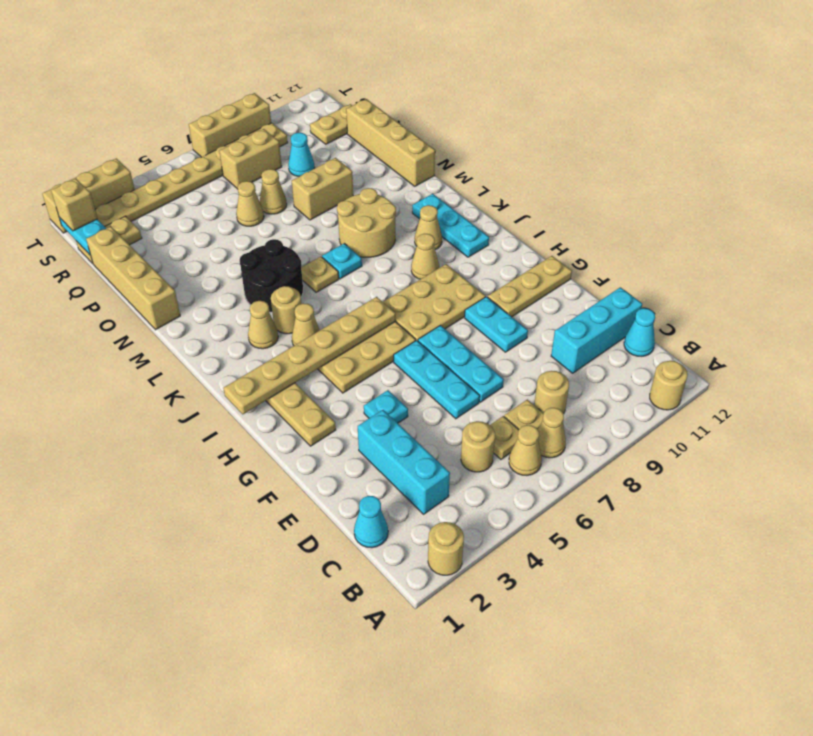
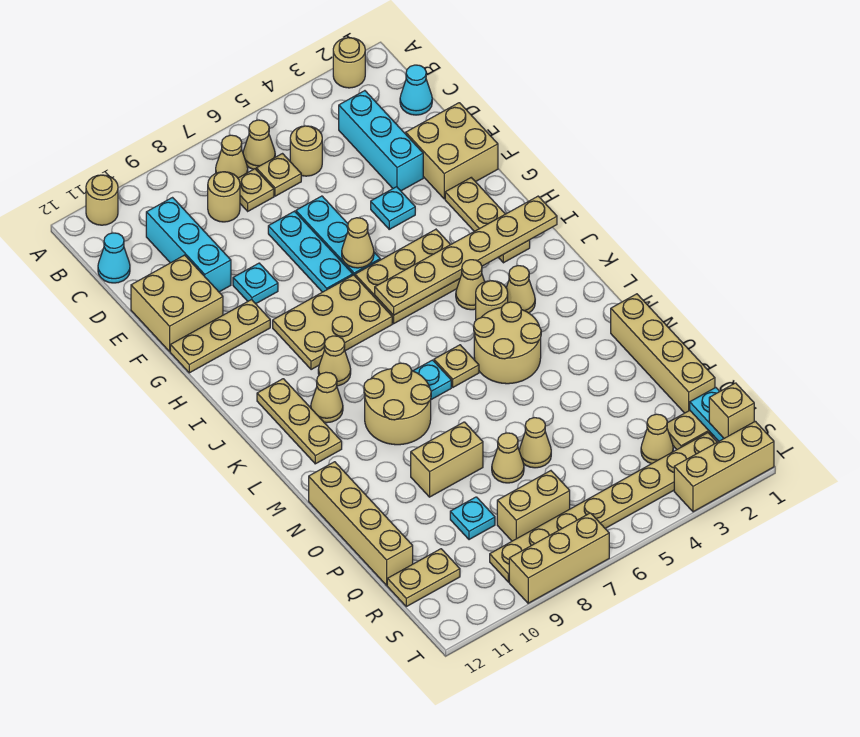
cyan brick D10:D12 level 1 -> cyan brick C10:E10 level 1
none -> tan brick E1:F2 level 1
none -> tan brick E11:F12 level 1
cyan plate F9:G9 level 1 -> cyan plate F9 level 1
none -> tan cone G6 level 2
cyan plate J11:L11 level 1 -> tan plate J11:L11 level 1
black round brick L4:M5 level 1 -> tan round brick L4:M5 level 1
cyan cone Q9 level 1 -> cyan plate Q9 level 1
none -> tan cone R3 level 1

